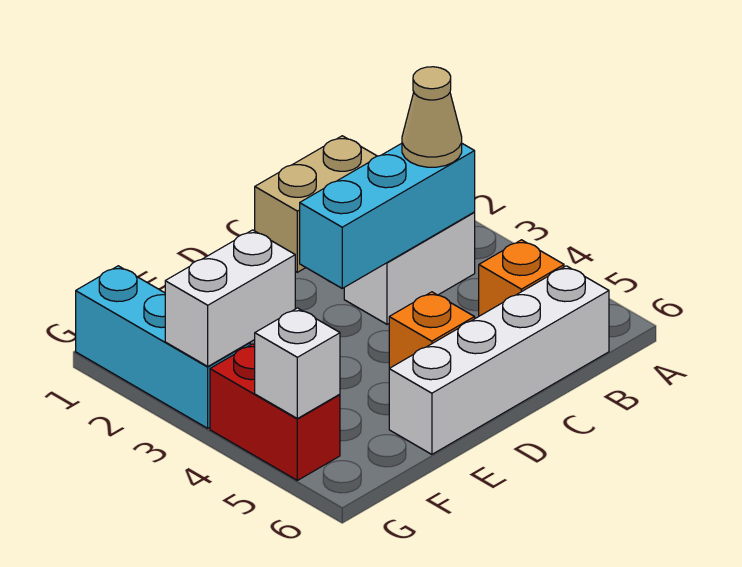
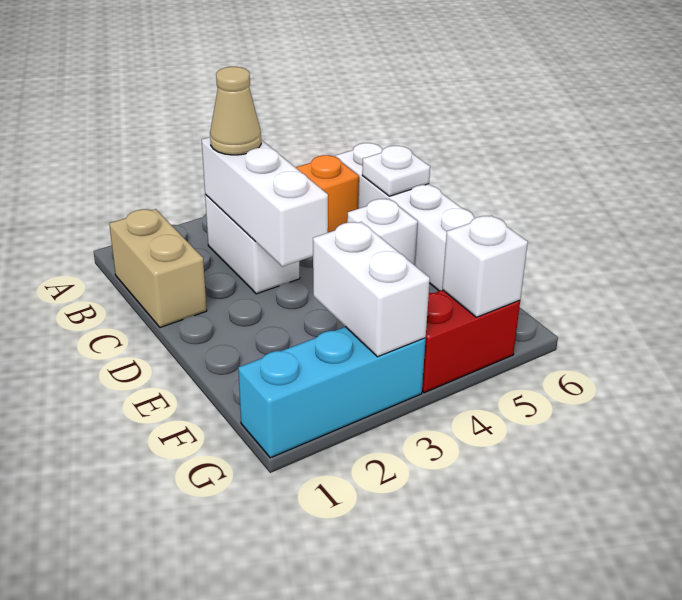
cyan brick B3:D3 level 2 -> white brick B3:D3 level 2
none -> white plate C6 level 2
orange brick D5 level 1 -> white brick D5 level 1

